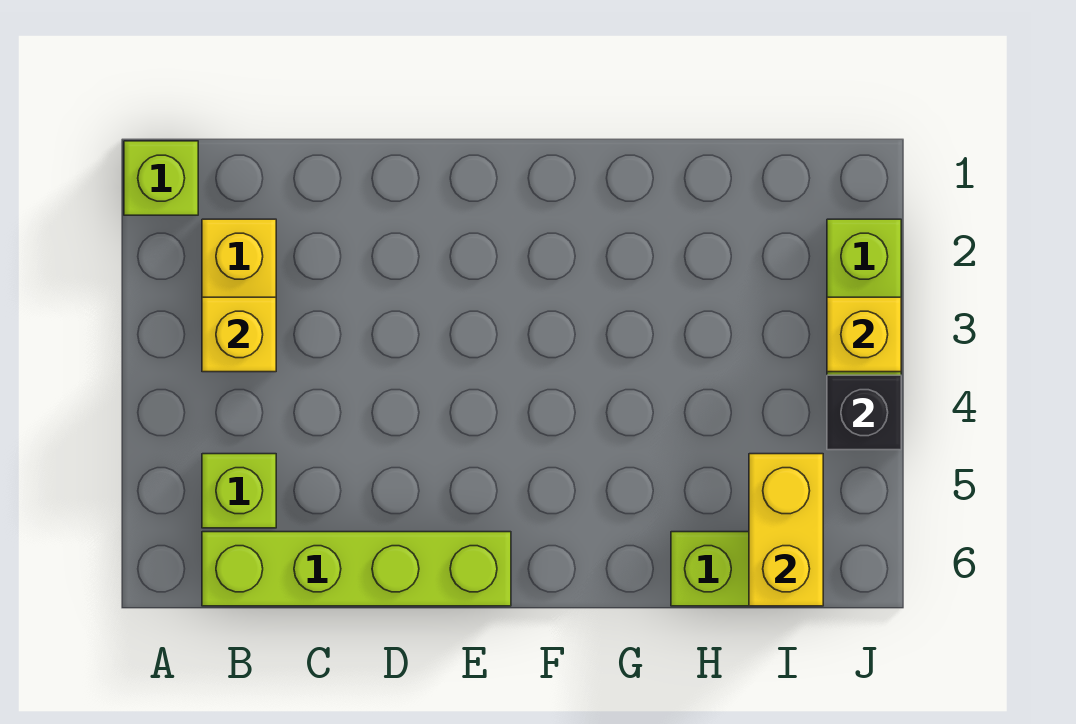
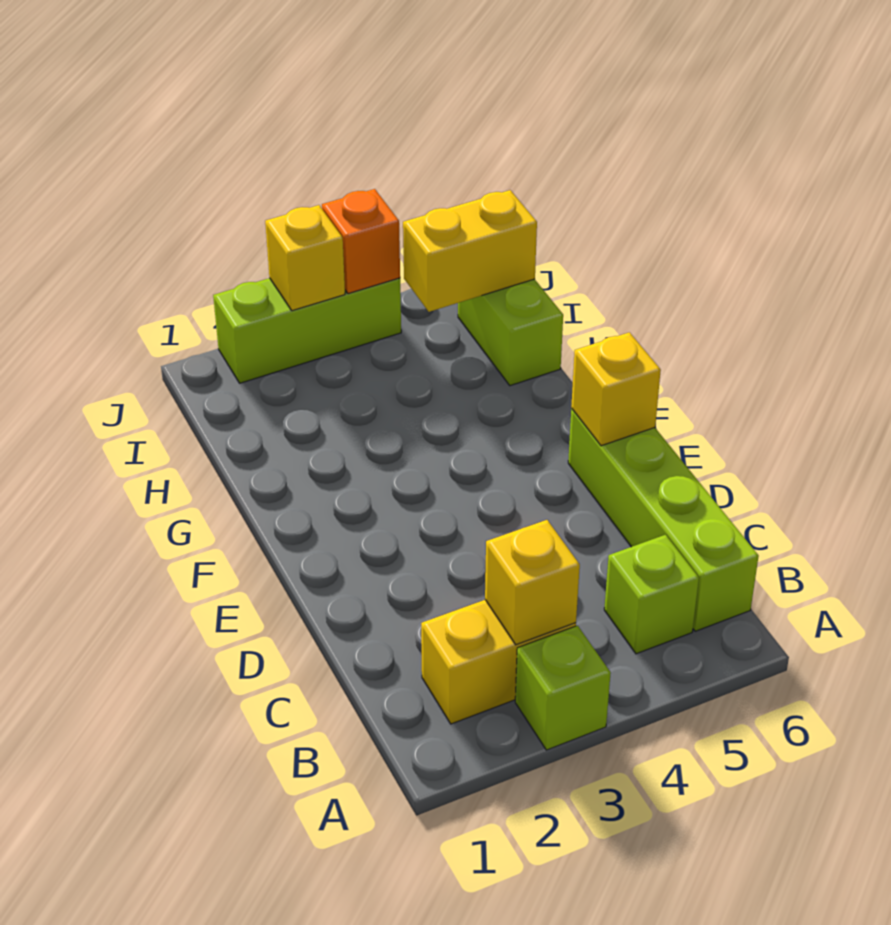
lime brick A1 level 1 -> lime brick A3 level 1
none -> yellow brick E6 level 2
black brick J4 level 2 -> orange brick J4 level 2

